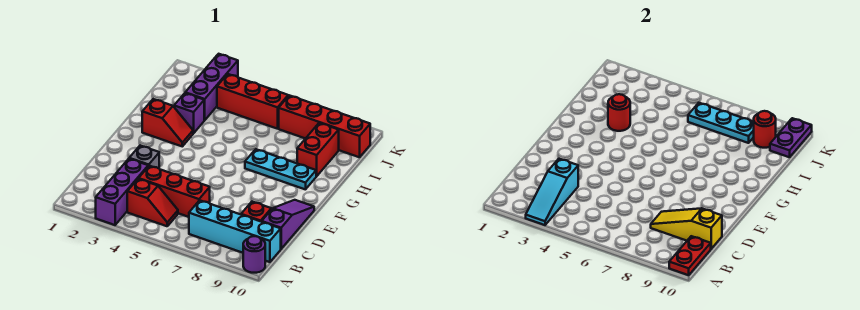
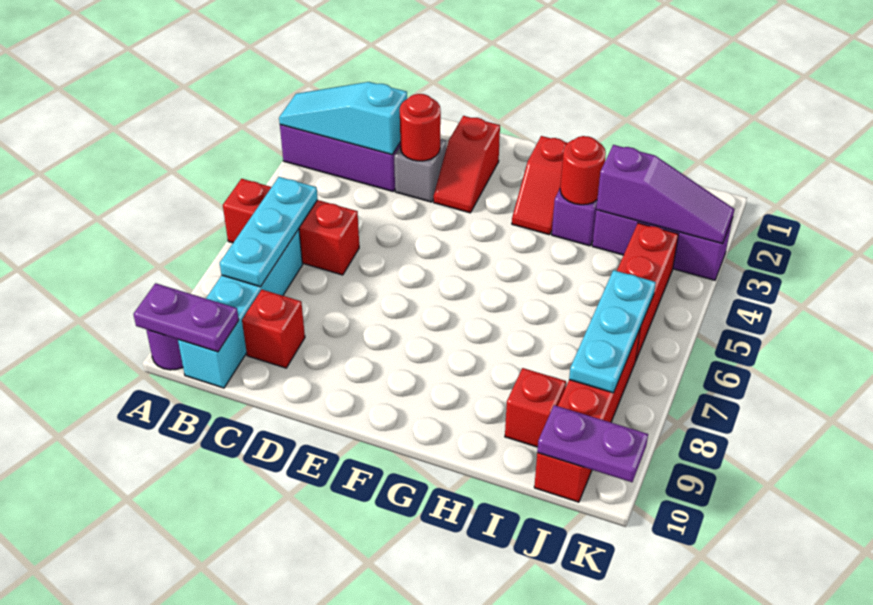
red plate A10:B10 level 2 -> purple plate A10:B10 level 2
red slope B4:B5 level 1 top 4 -> red slope E2:E3 level 1 top 2
red brick C4:C6 level 1 -> red brick A6:C6 level 1
yellow slope C8:C10 level 2 top 10 -> none
purple slope C10:E10 level 1 top C -> purple slope I3:K3 level 2 top I
cyan plate G7:G9 level 1 -> cyan plate B6:B8 level 2
red brick H9:I9 level 1 -> red brick I9 level 1
red round brick J9 level 2 -> red round brick D3 level 2

